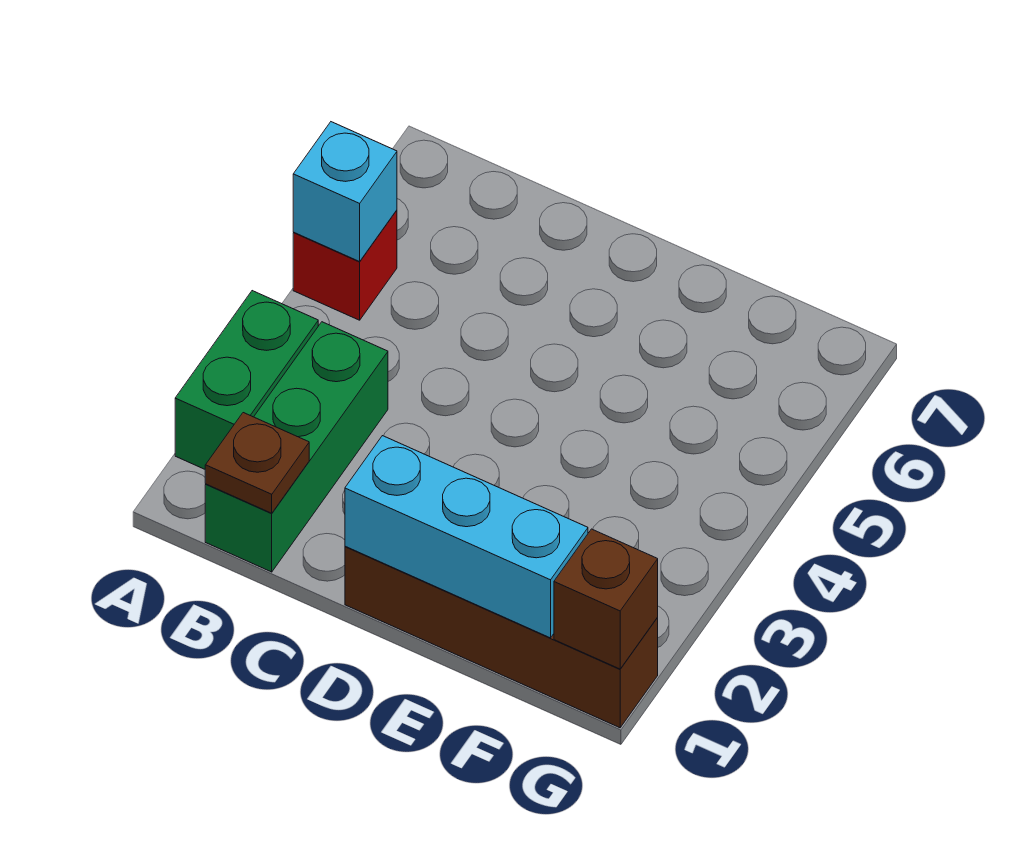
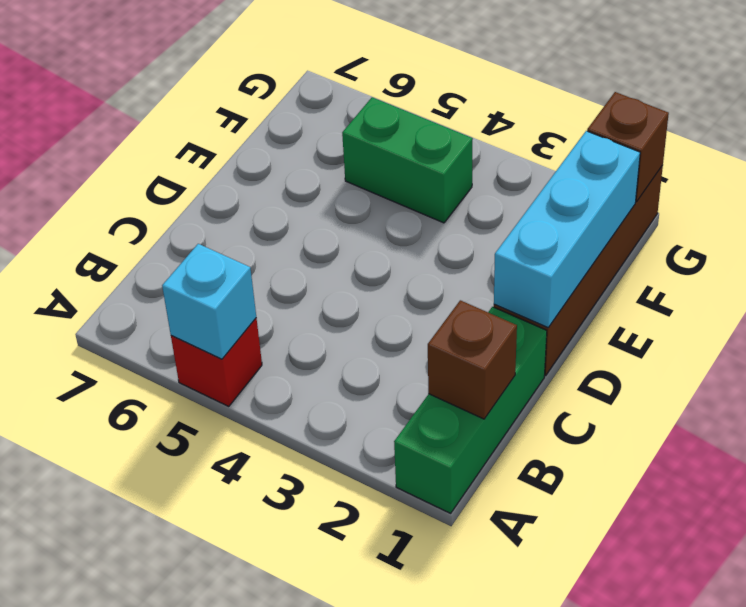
green brick A2:A3 level 1 -> green brick F4:F5 level 1
green brick B1:B3 level 1 -> green brick A1:C1 level 1
brown plate B1 level 2 -> brown brick B1 level 2

